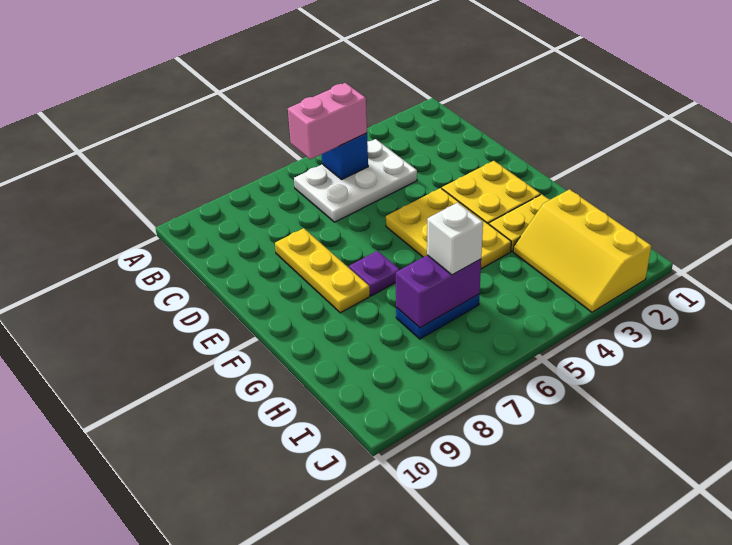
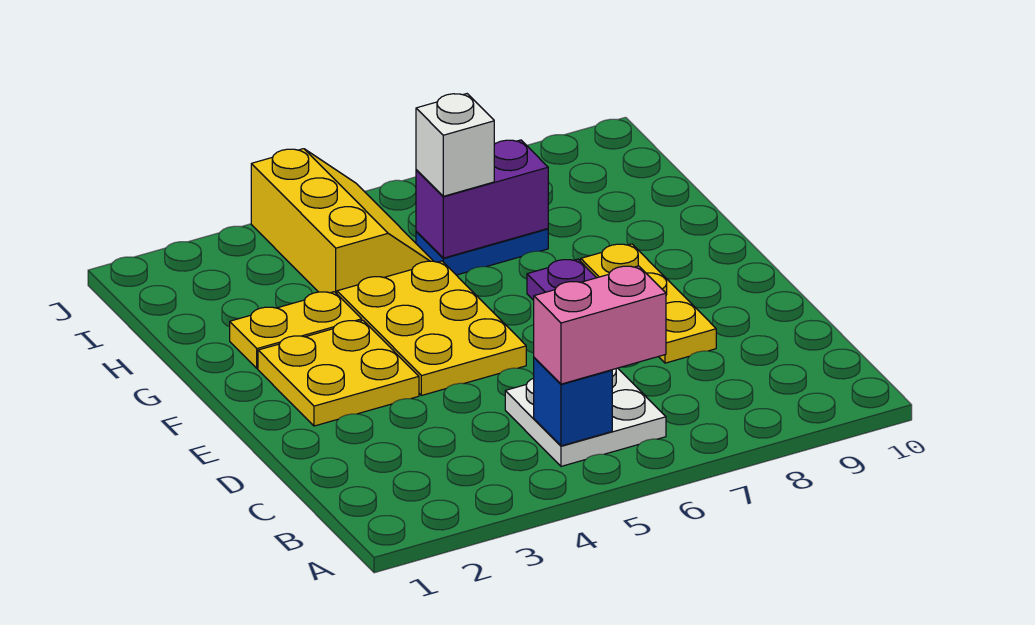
white plate B4:C6 level 1 -> white plate B5:C6 level 1
yellow slope H2:J3 level 1 top 2 -> yellow slope H4:J5 level 1 top 4

